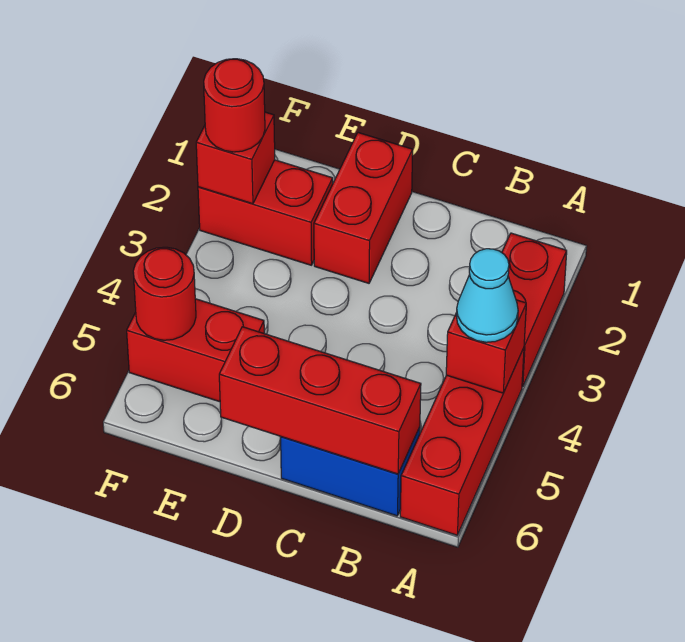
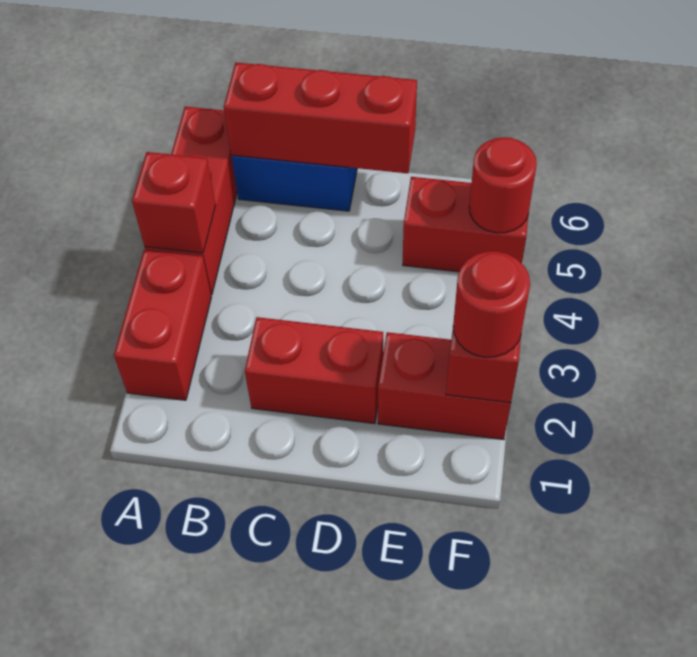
cyan cone A4 level 3 -> none
red brick D1:D2 level 1 -> red brick C2:D2 level 1

